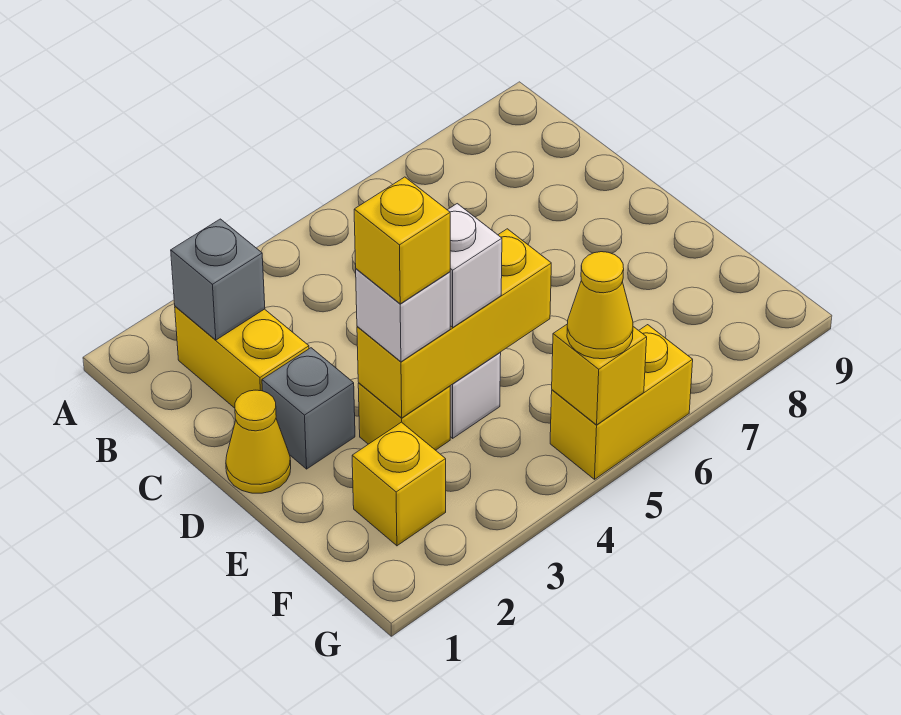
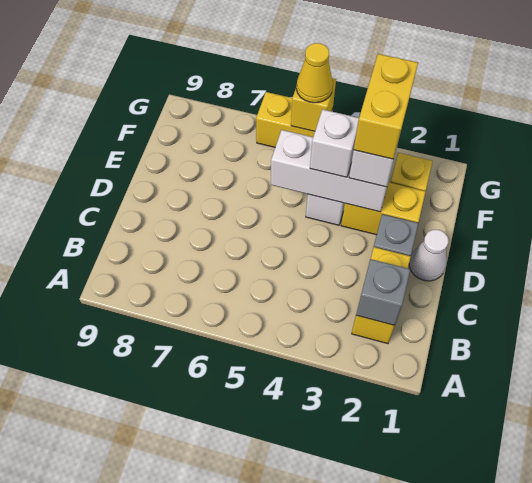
yellow cone D1 level 1 -> white cone D1 level 1
yellow brick E3 level 1 -> yellow brick E2:E3 level 1
yellow brick E3:E5 level 2 -> white brick E3:E5 level 2
yellow brick E3 level 4 -> yellow brick E3:F3 level 4

